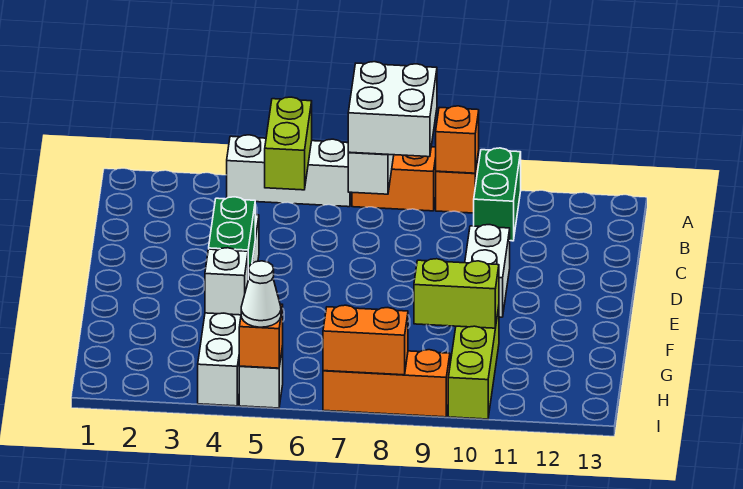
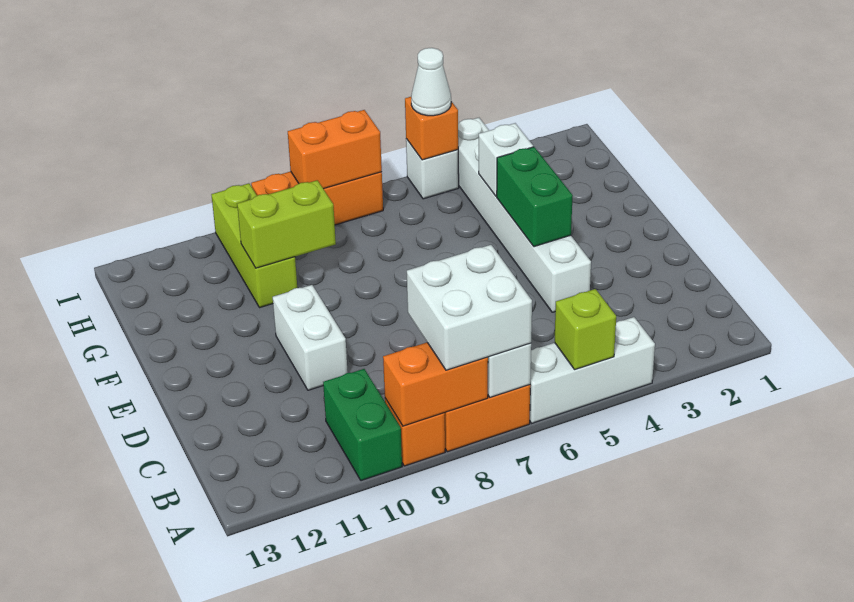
lime brick A5:B5 level 2 -> lime brick A5 level 2
orange brick A9 level 2 -> orange brick A8:A9 level 2

